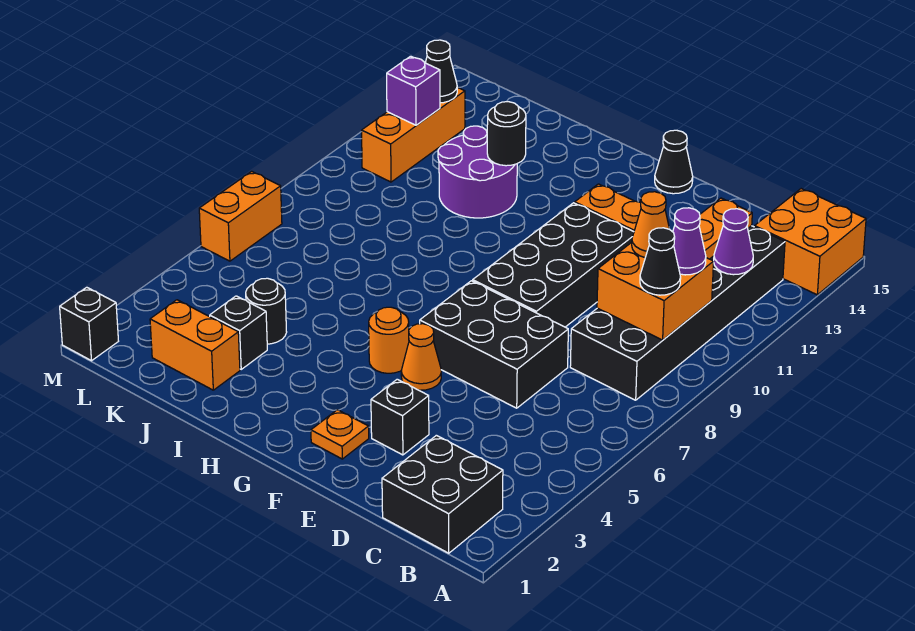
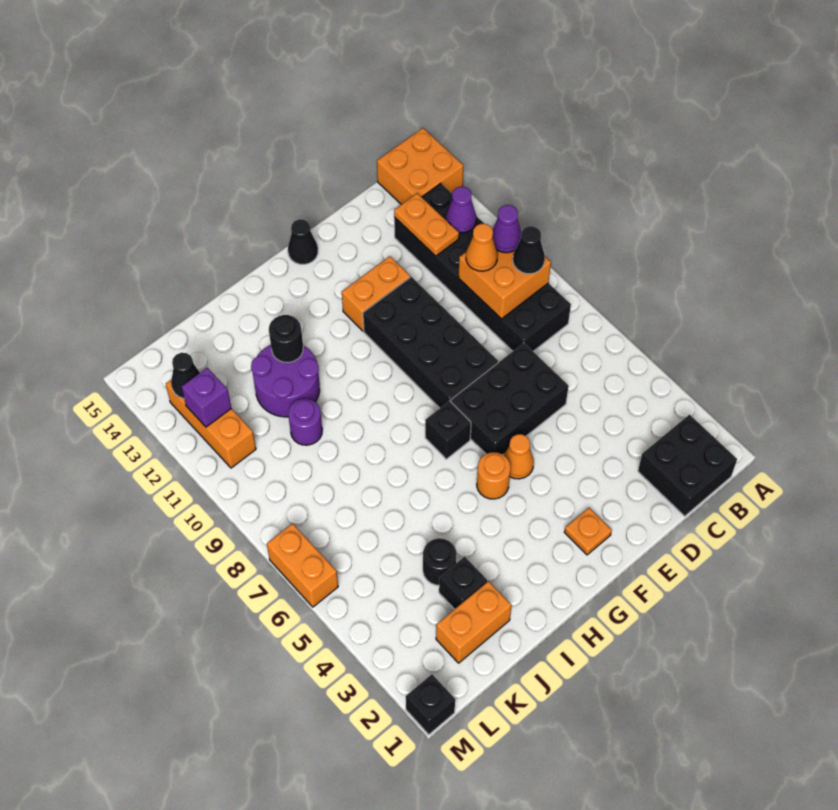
black brick E3 level 1 -> black brick G7 level 1
none -> purple round brick J10 level 1

